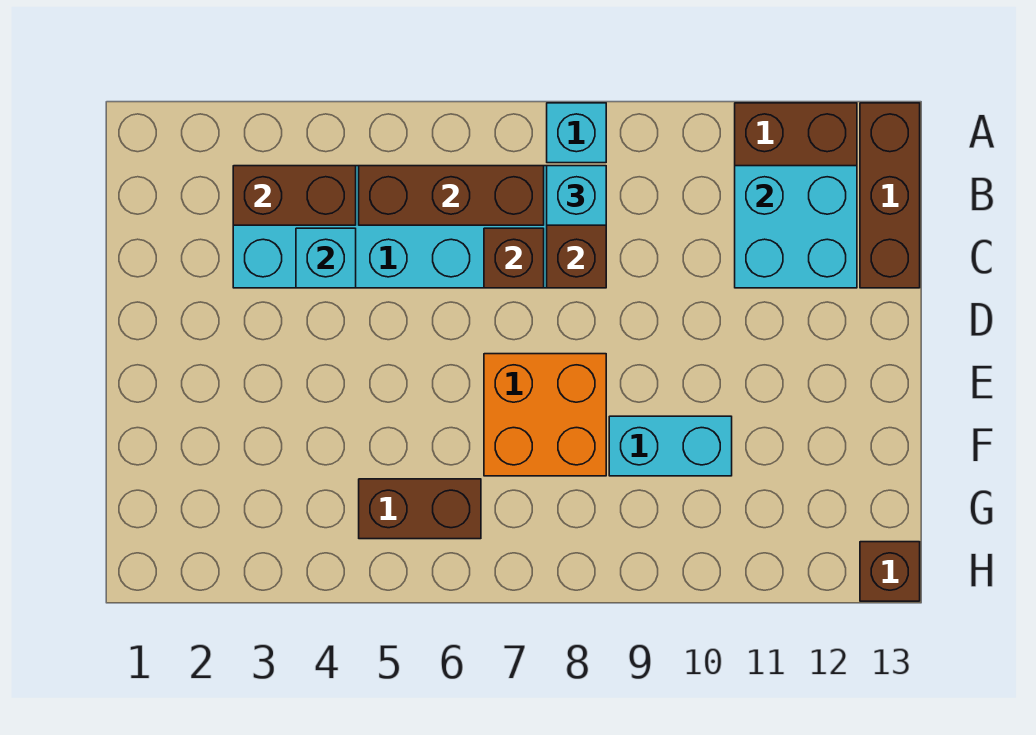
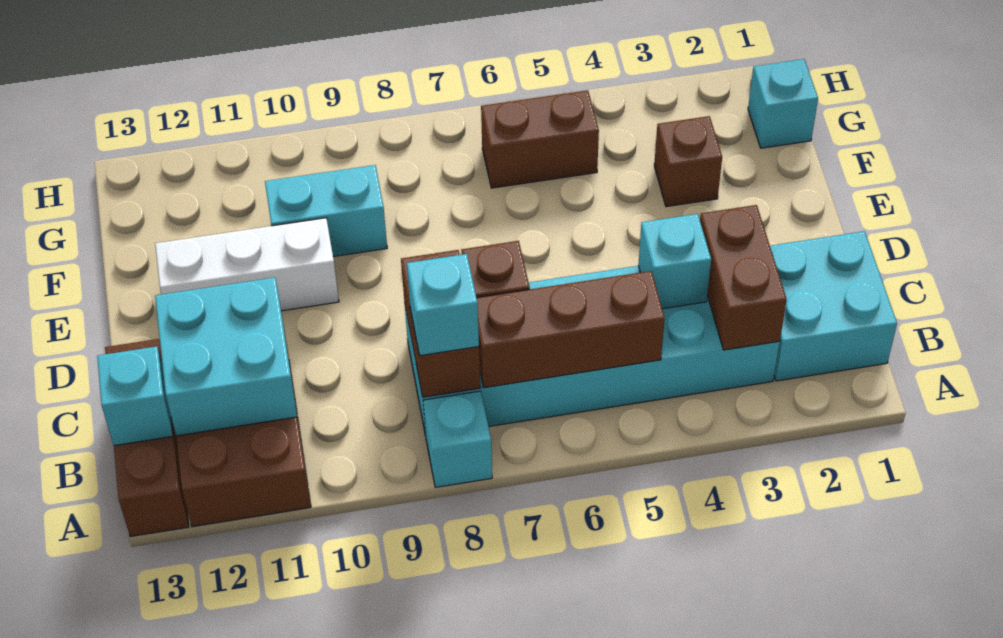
none -> cyan brick B1:C2 level 1
brown brick B3:B4 level 2 -> brown brick B3:C3 level 2
none -> cyan brick B13 level 2
orange brick E7:F8 level 1 -> none
none -> white brick E10:E12 level 1
none -> cyan brick G1 level 1
brown brick H13 level 1 -> brown brick F3 level 1

